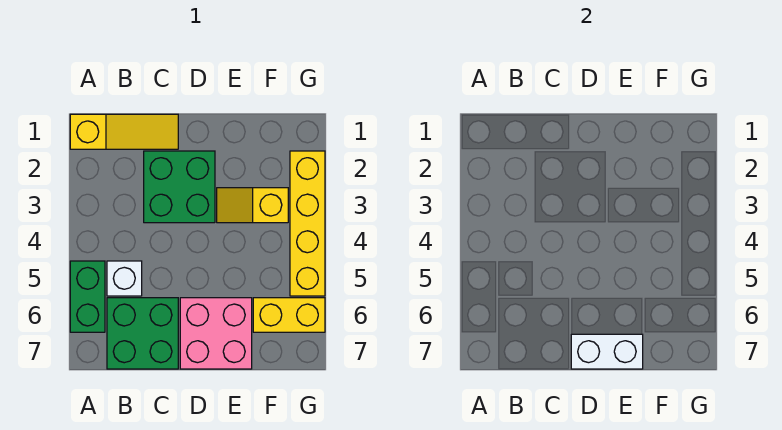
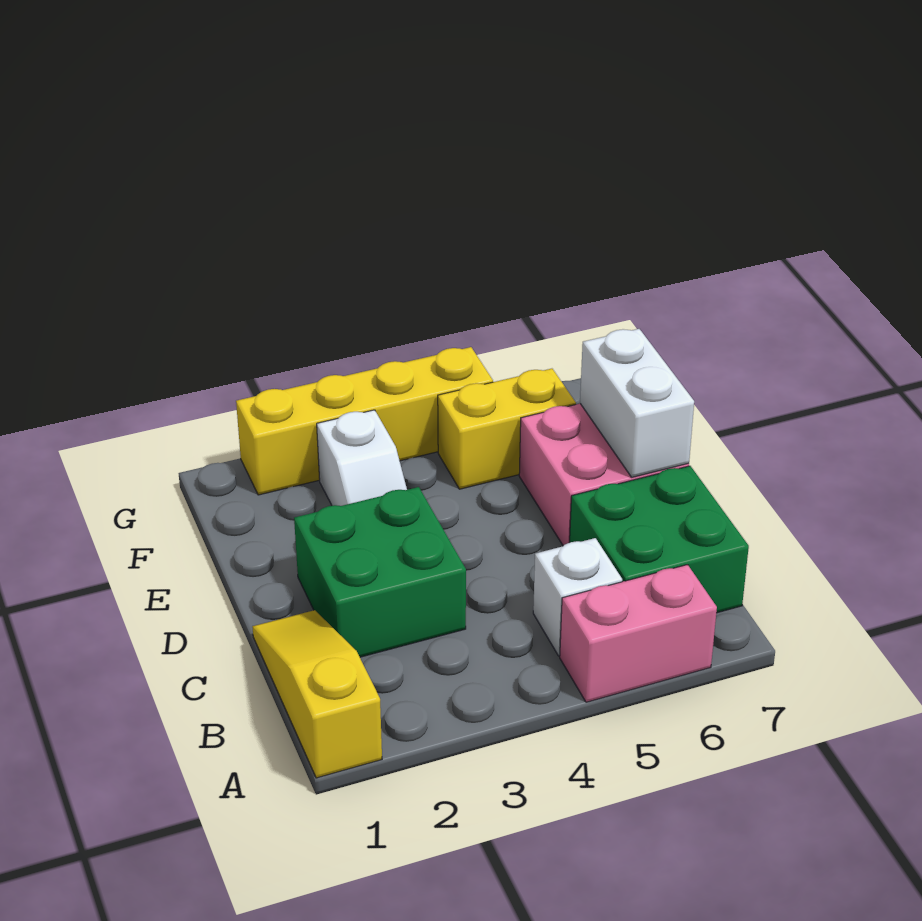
green brick A5:A6 level 1 -> pink brick A5:A6 level 1
yellow slope E3:F3 level 1 top F -> white slope E3:F3 level 1 top F
yellow brick F6:G6 level 1 -> yellow brick F5:F6 level 1

